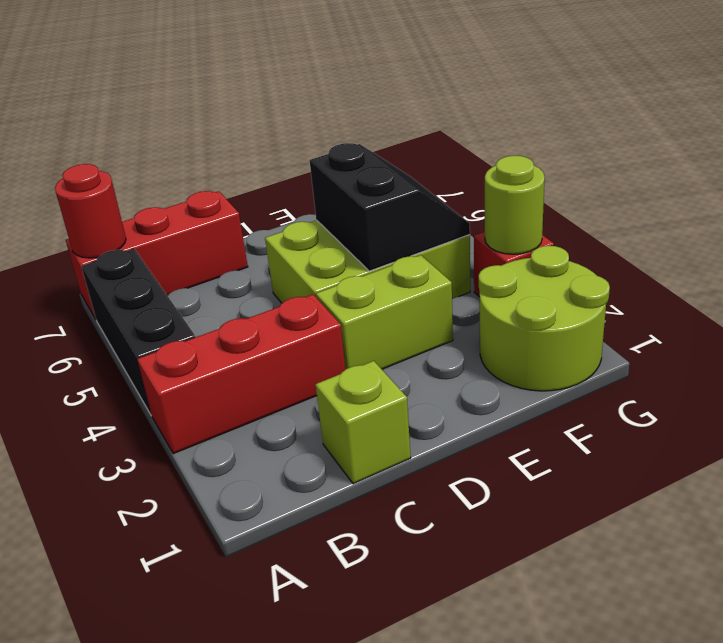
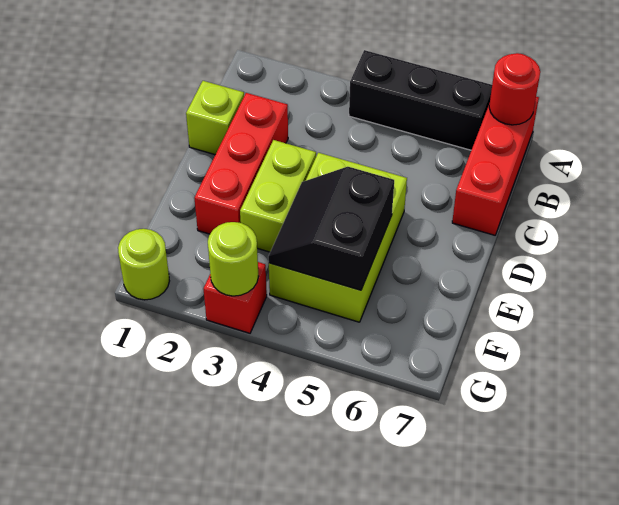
red brick A3:C3 level 1 -> red brick C2:E2 level 1
black slope E4:F5 level 2 top E -> black slope E4:F5 level 2 top 5
lime round brick F1:G2 level 1 -> lime round brick G1 level 1

